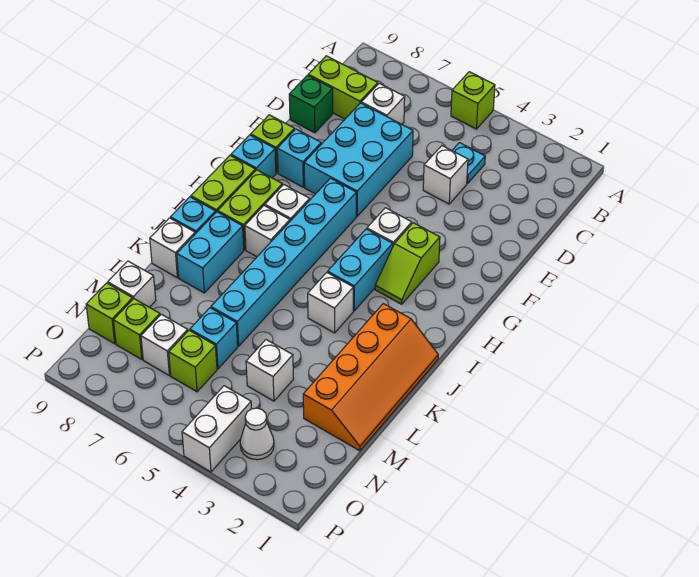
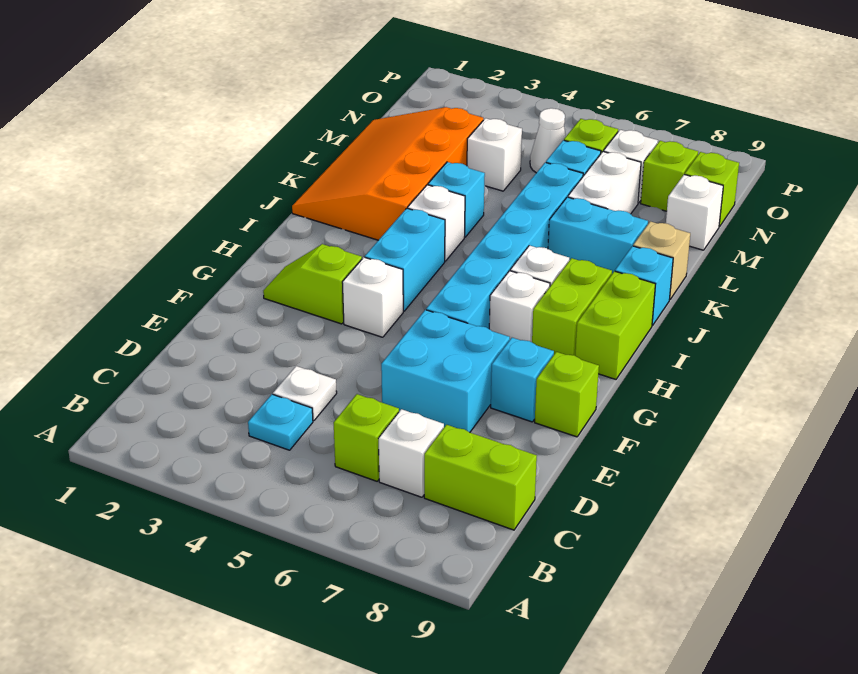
lime brick A5 level 1 -> lime brick C6 level 1
white brick D4 level 1 -> white plate D4 level 1
cyan brick D6:F7 level 1 -> cyan brick E6:F7 level 1
green brick D9 level 1 -> none
lime slope G3:H3 level 1 top G -> lime slope G2:G3 level 1 top 3
cyan brick G9 level 1 -> cyan brick K4 level 1
orange slope J1:M2 level 1 top 2 -> orange slope J1:M3 level 1 top 3
cyan brick J8:K8 level 1 -> cyan brick K7:K8 level 1
white brick K9 level 1 -> tan brick K9 level 1
white cone O3 level 1 -> white cone N5 level 1
white brick O4:P4 level 1 -> white brick L7:M7 level 1

